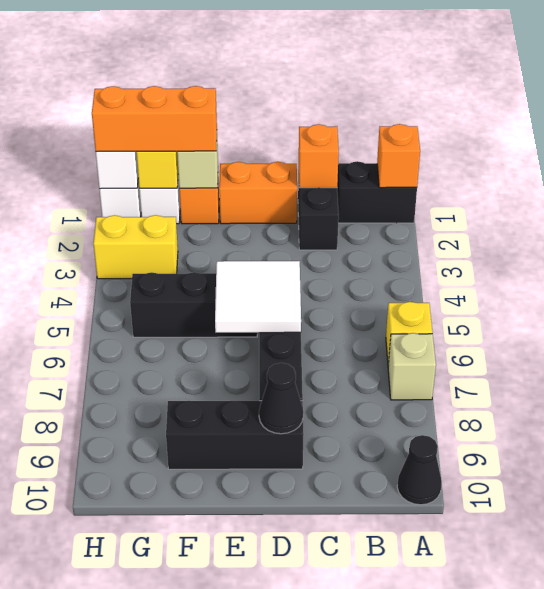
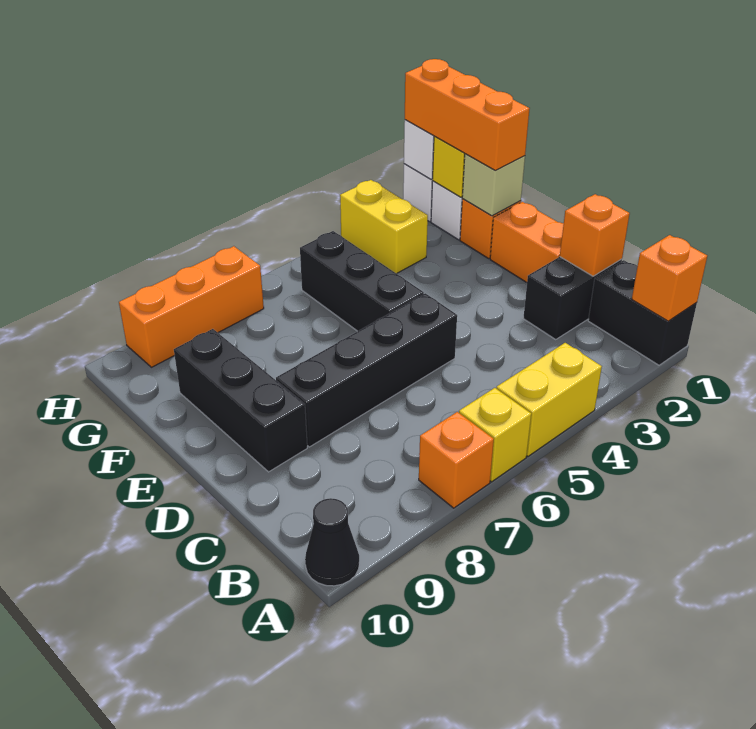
none -> yellow brick A4:A5 level 1
tan brick A7 level 1 -> orange brick A7 level 1
white tile D5:E6 level 2 -> none
black cone D9 level 2 -> none
none -> orange brick H7:H9 level 1

